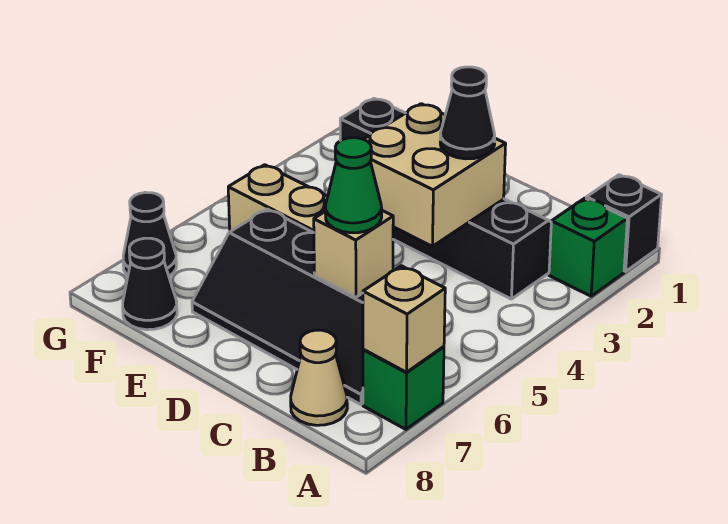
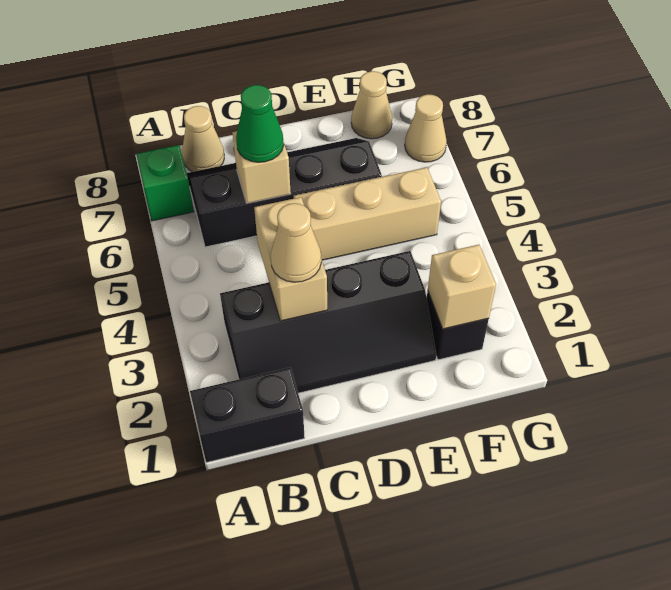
black brick A1 level 1 -> black brick A1:B1 level 1
green brick A2 level 1 -> none
tan brick A7 level 2 -> tan brick F2 level 2
tan brick C3:D4 level 2 -> tan brick C3:C4 level 2
black cone C3 level 3 -> tan cone C3 level 3
black cone F8 level 1 -> tan cone F8 level 1
black cone G7 level 1 -> tan cone G7 level 1

